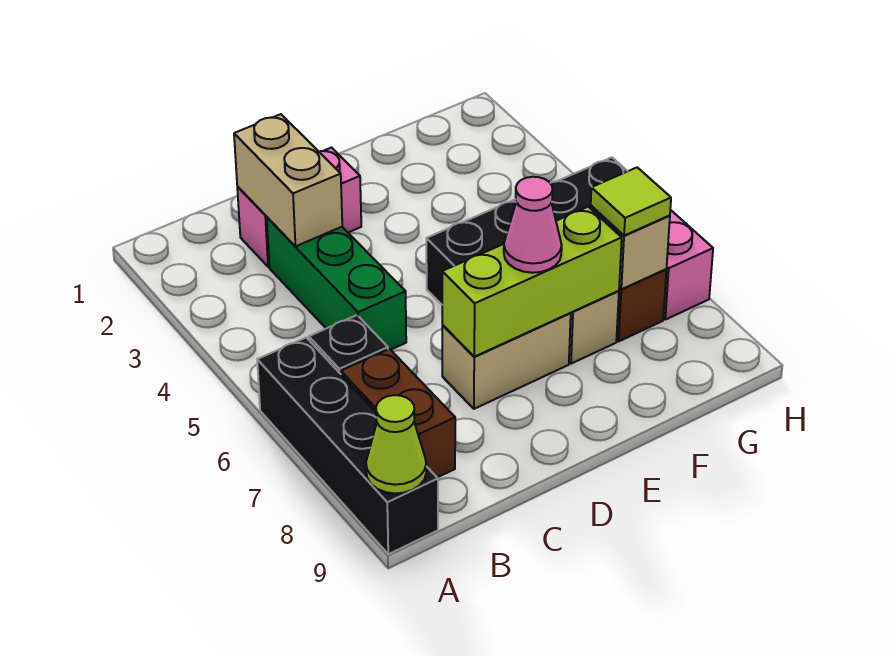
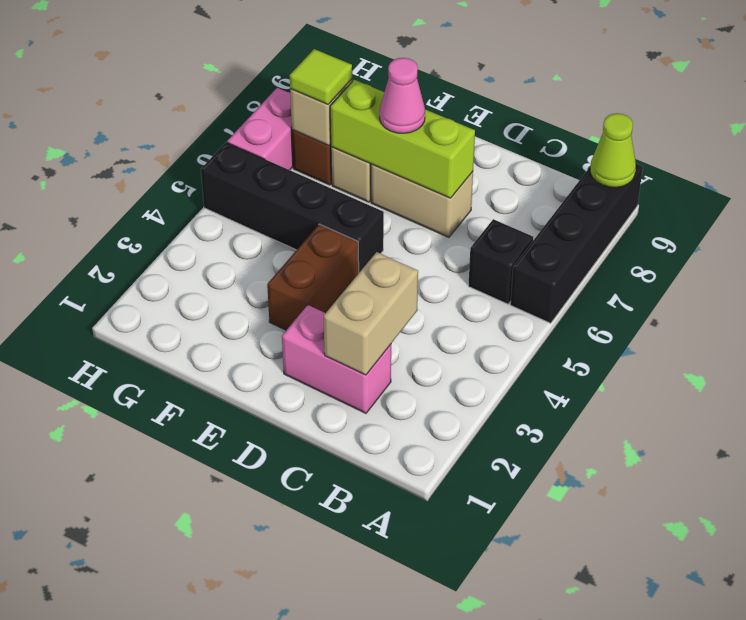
brown brick B7:B8 level 1 -> brown brick E3:E4 level 1
green brick C3:C5 level 1 -> none

